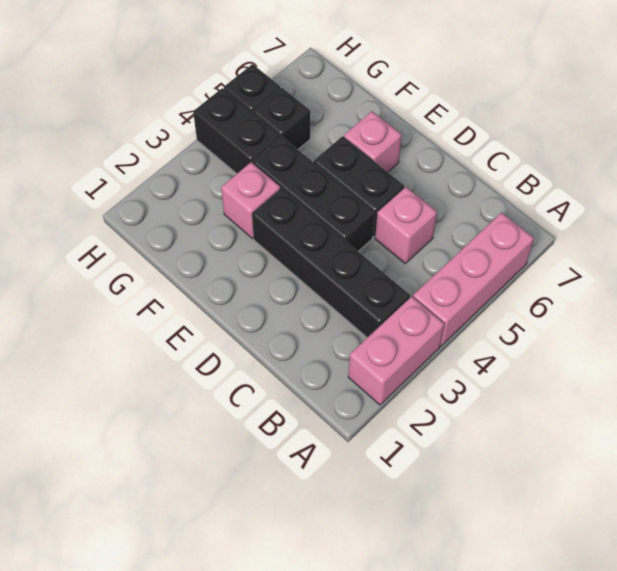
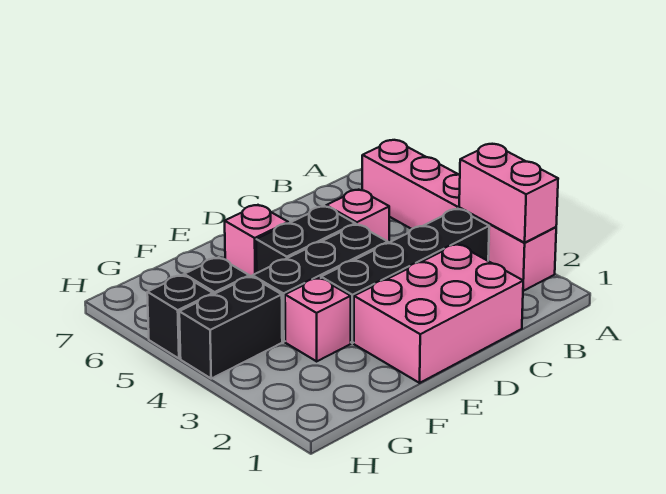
none -> pink brick A2:A3 level 2
none -> pink brick C1:E2 level 1

